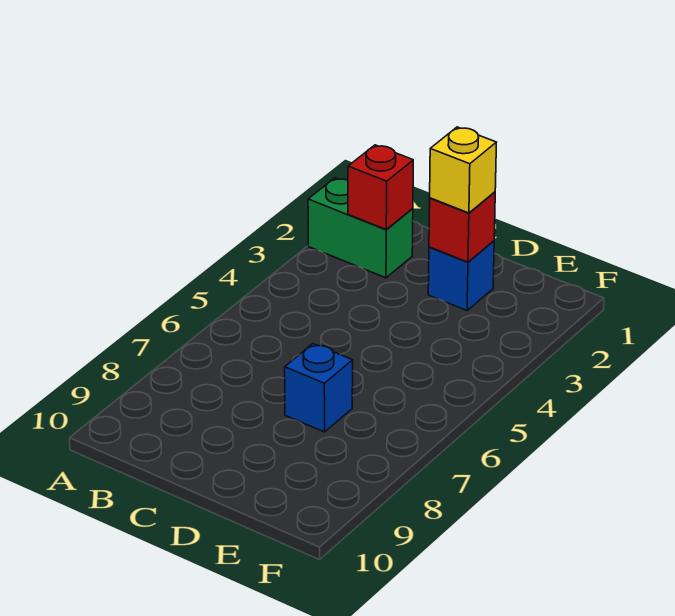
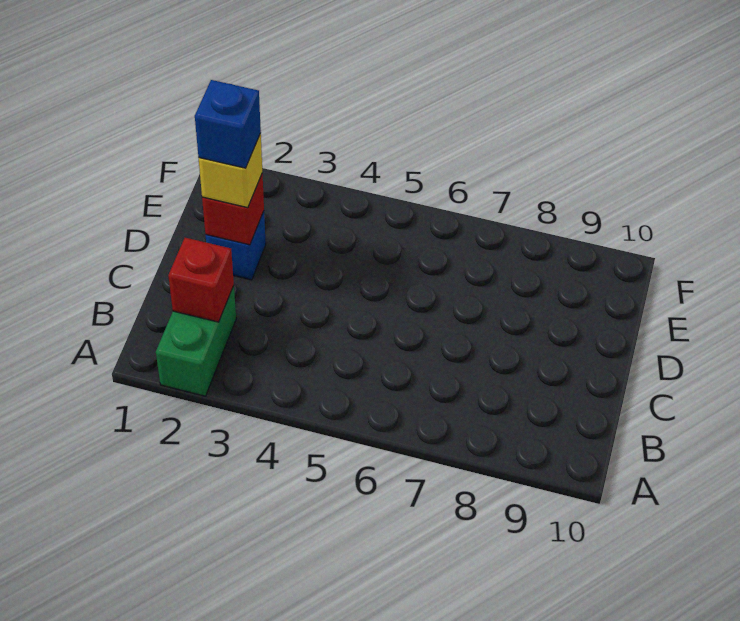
blue brick D7 level 1 -> blue brick D2 level 4

